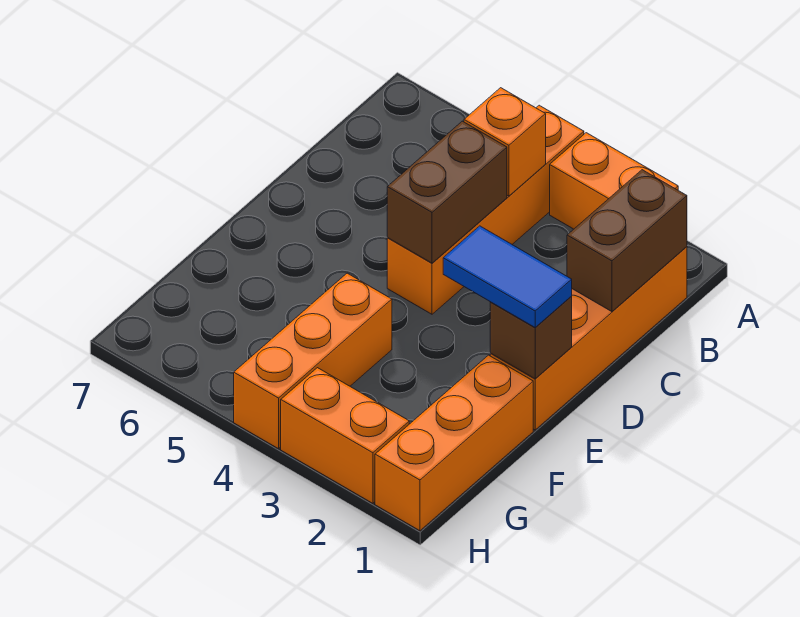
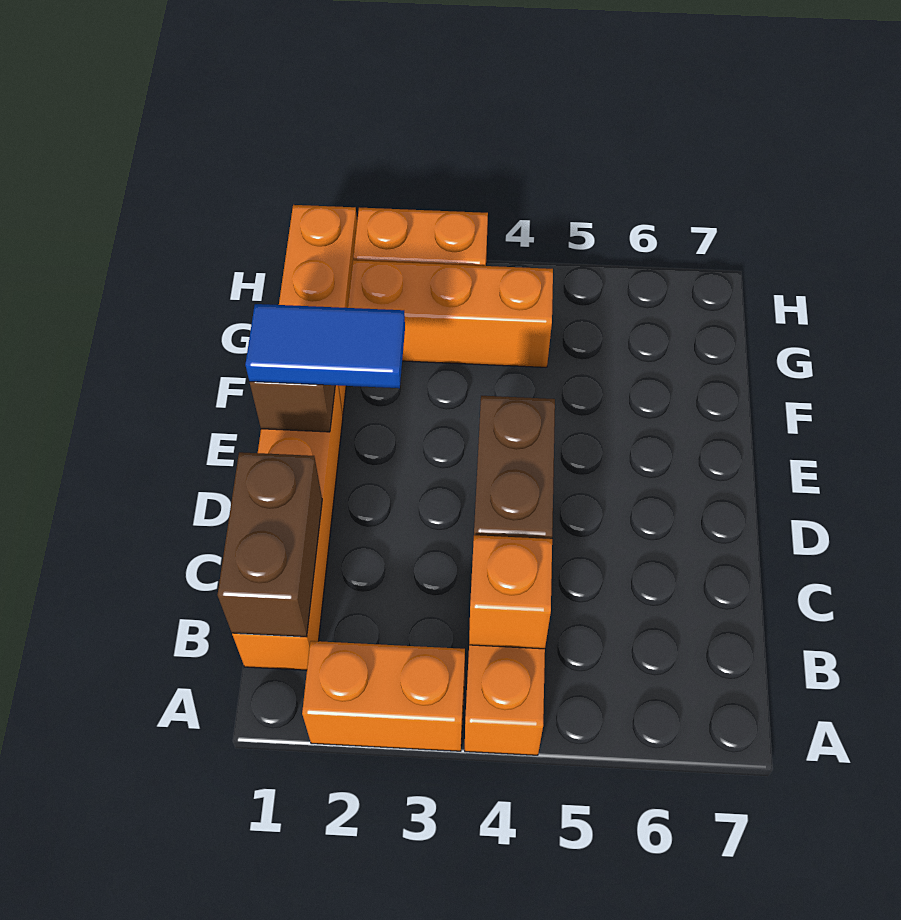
orange brick F4:H4 level 1 -> orange brick G2:G4 level 1

